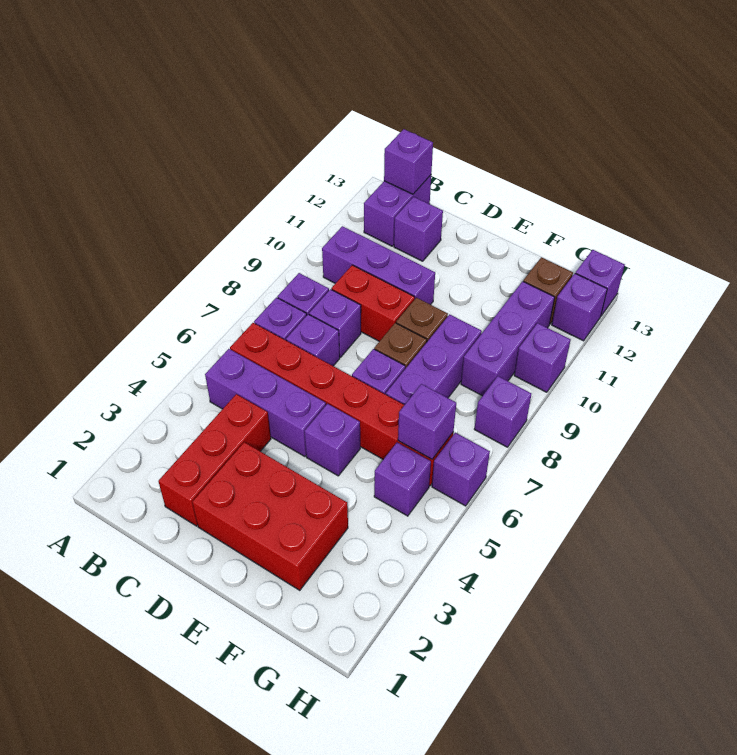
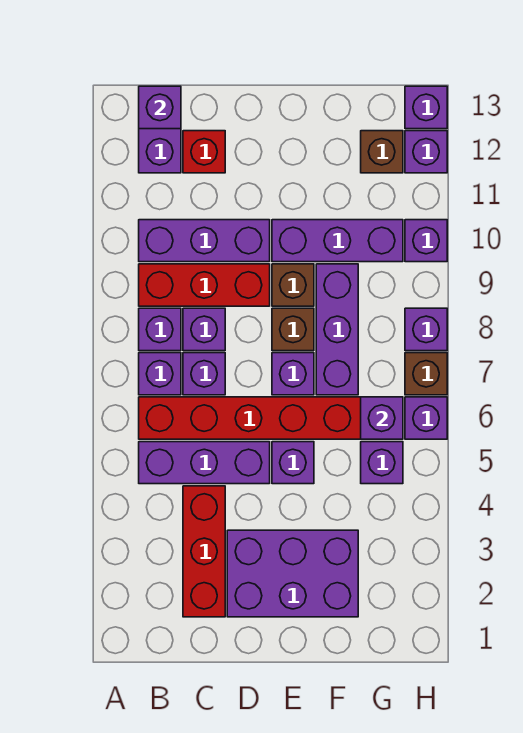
red brick C9:D9 level 1 -> red brick B9:D9 level 1
purple brick C12 level 1 -> red brick C12 level 1
red brick D2:F3 level 1 -> purple brick D2:F3 level 1
purple brick G9:G11 level 1 -> purple brick E10:G10 level 1
none -> brown brick H7 level 1

